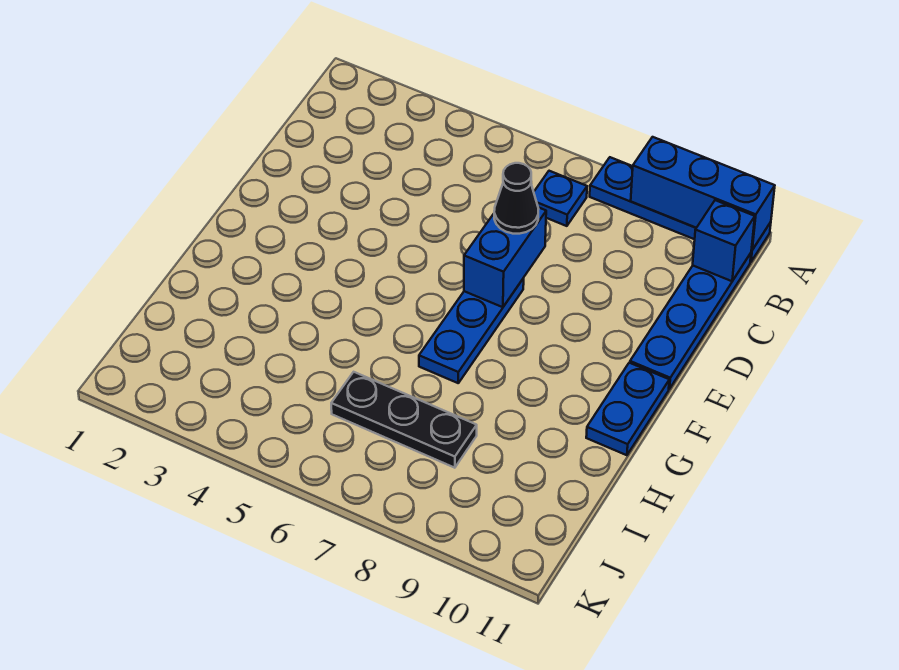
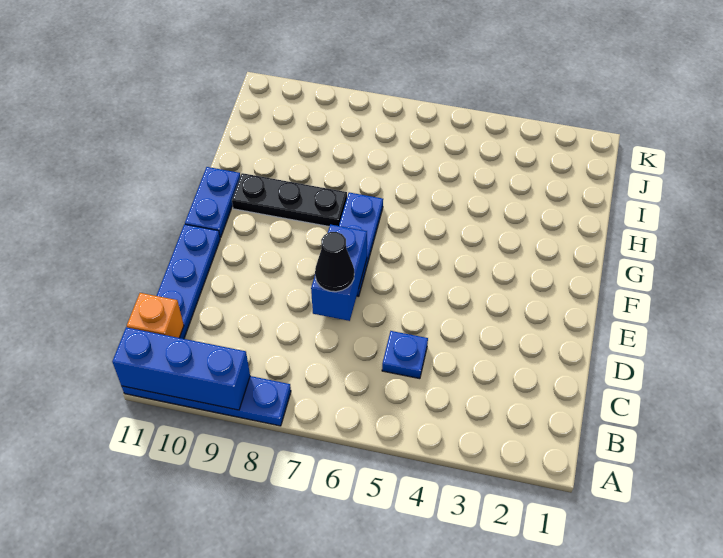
blue plate B7 level 1 -> blue plate C5 level 1
blue brick B11 level 2 -> orange brick B11 level 2
black plate I6:I8 level 1 -> black plate G8:G10 level 1

